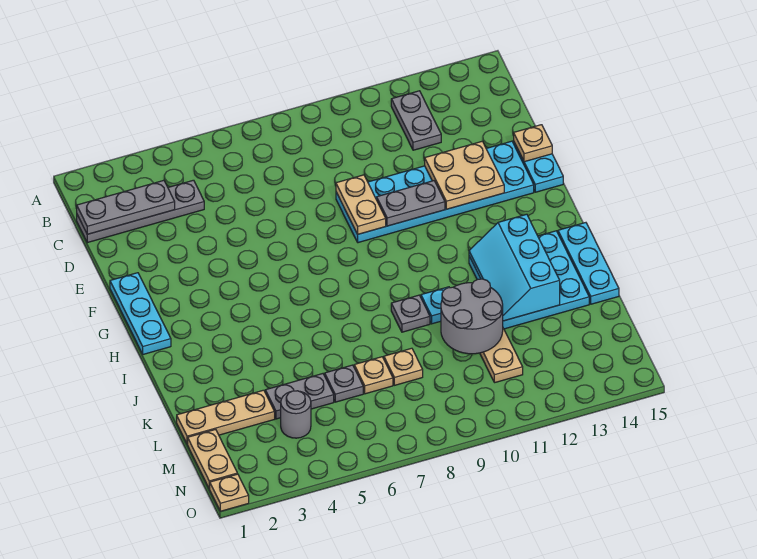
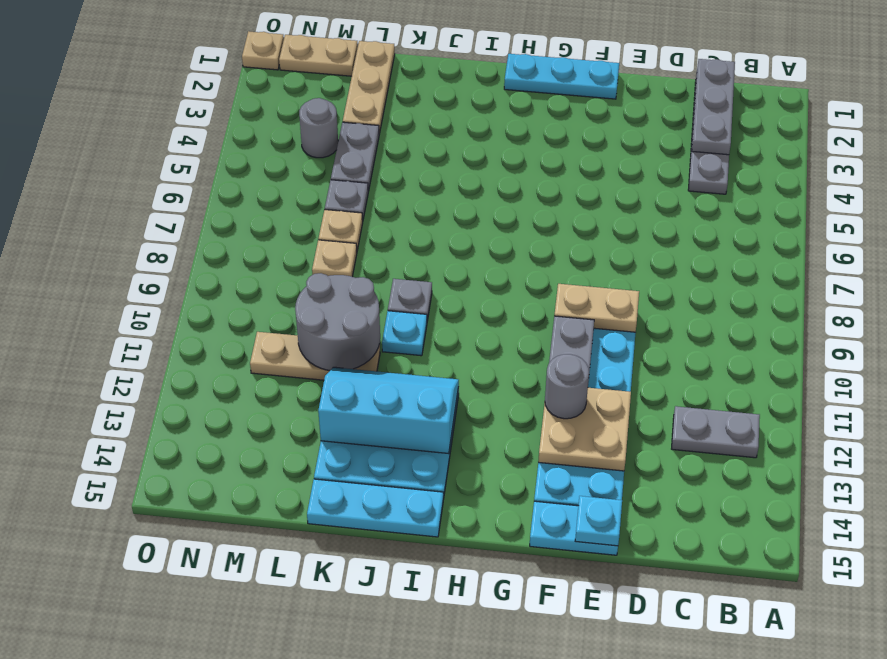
tan plate E15 level 2 -> cyan plate E15 level 2
none -> grey round brick F12 level 3

